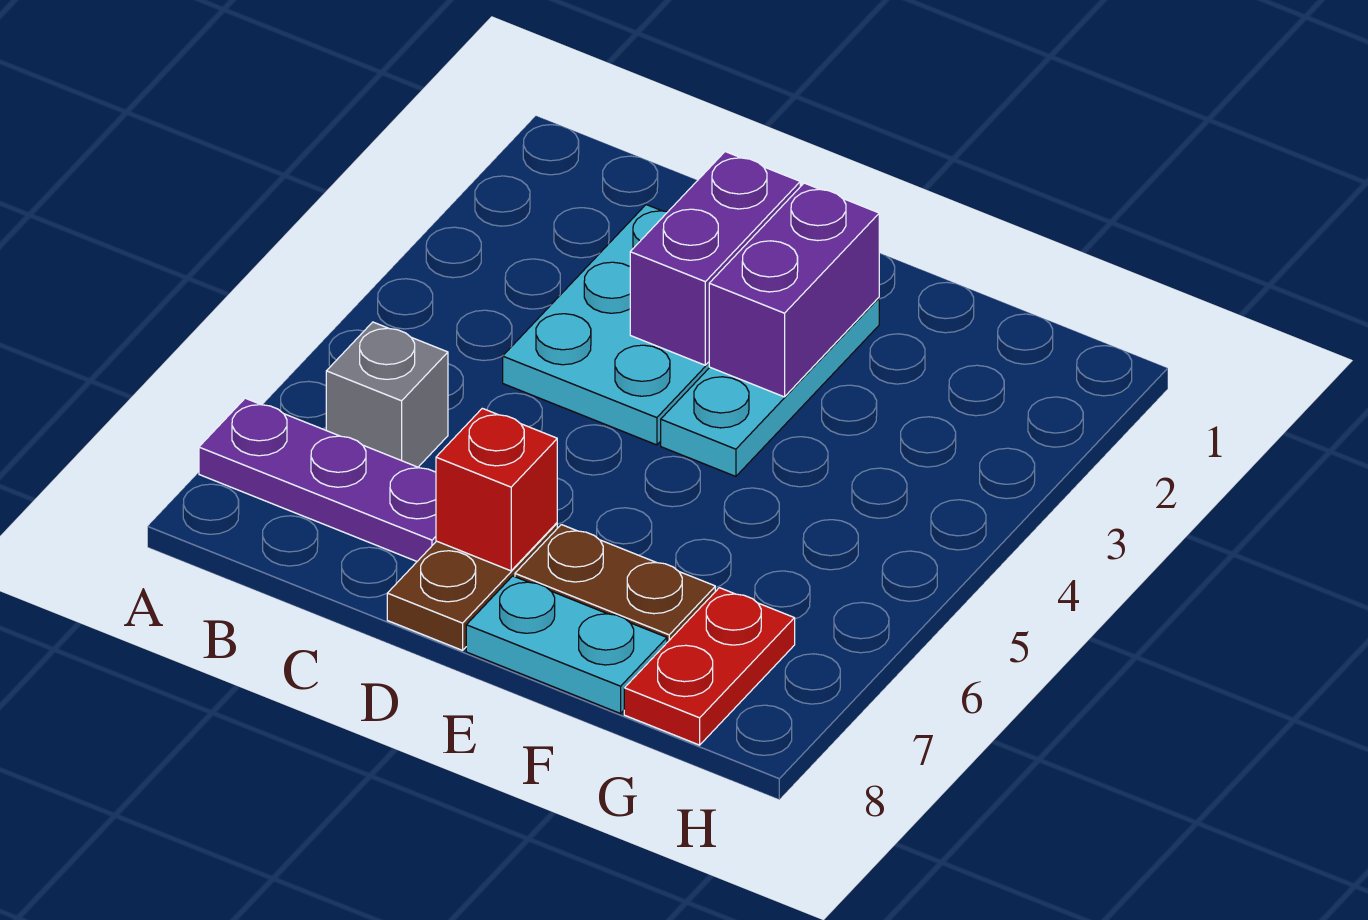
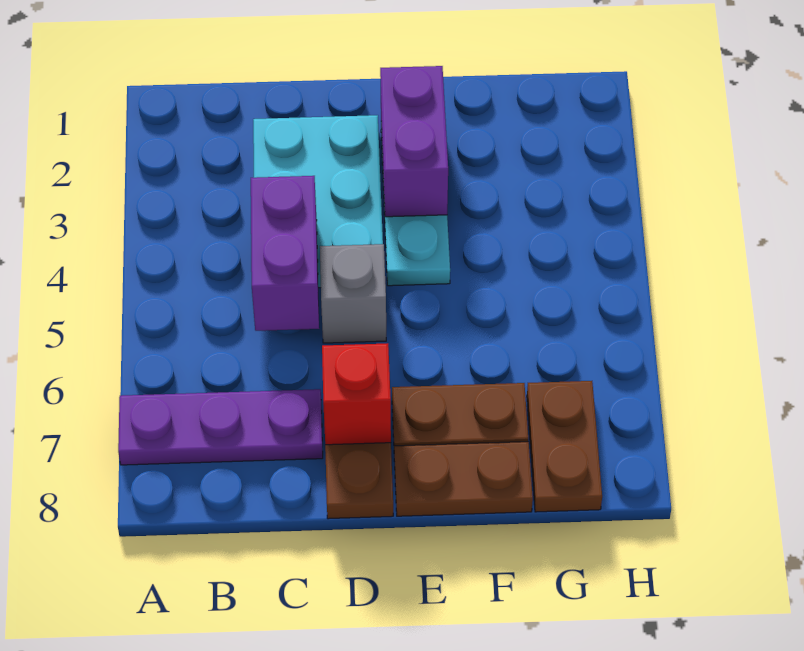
grey brick B6 level 1 -> grey brick D5 level 1
purple brick D2:D3 level 2 -> purple brick C4:C5 level 2
cyan plate E8:F8 level 1 -> brown plate E8:F8 level 1
red plate G7:G8 level 1 -> brown plate G7:G8 level 1

